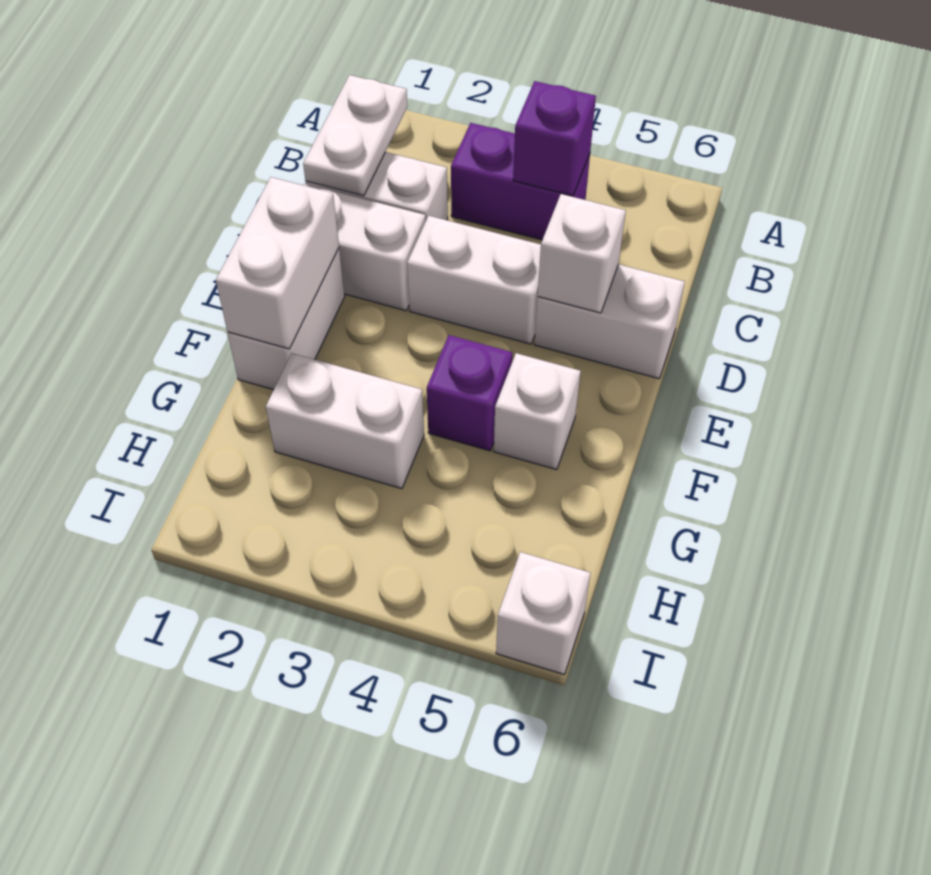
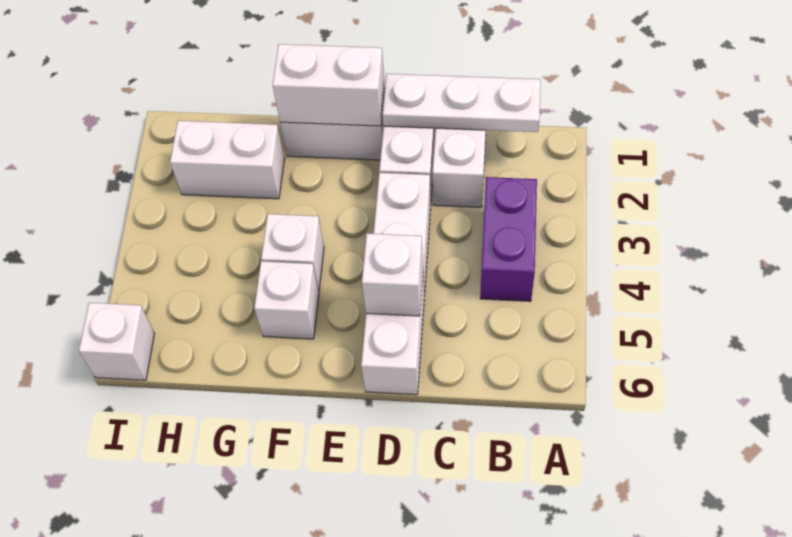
white plate B1:C1 level 2 -> white plate B1:D1 level 2
purple brick B4 level 2 -> none
purple brick F4 level 1 -> white brick F4 level 1
white brick G2:G3 level 1 -> white brick G2:H2 level 1

